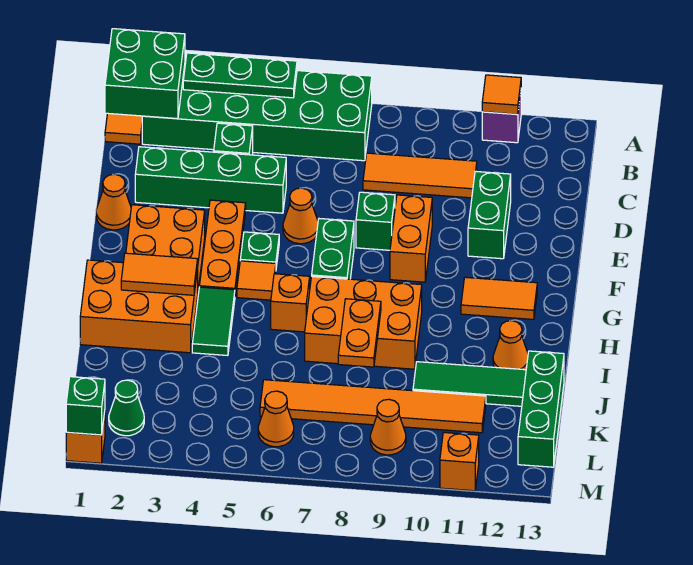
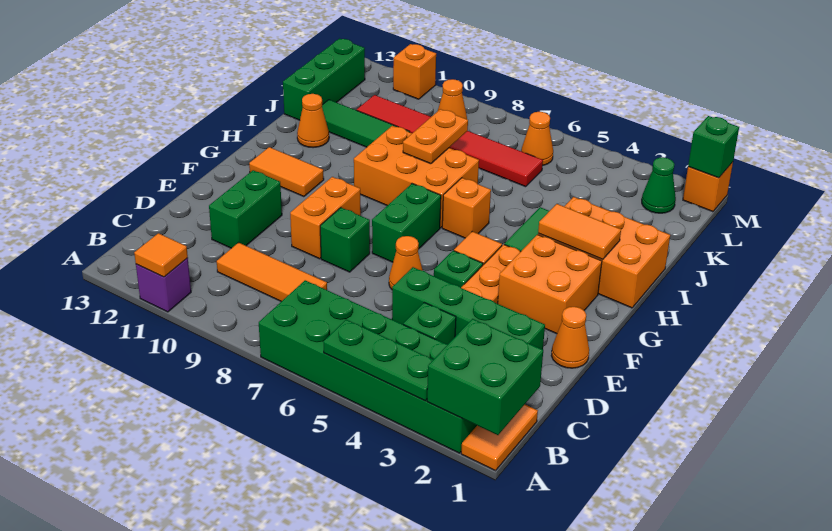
orange tile K6:K11 level 1 -> red tile K6:K11 level 1

